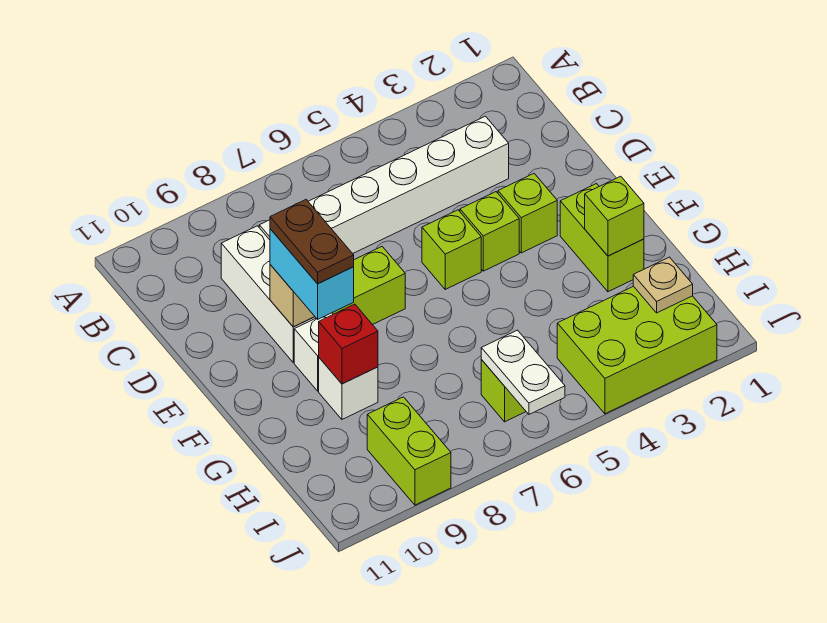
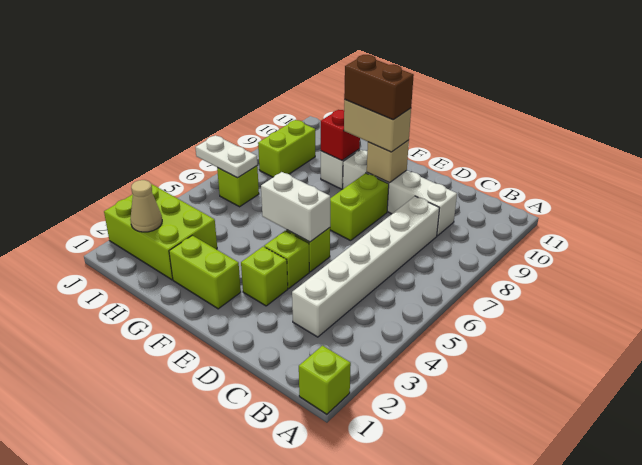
none -> white brick E5:F5 level 2
cyan brick E9:F9 level 3 -> tan brick E9:F9 level 3
brown plate E9:F9 level 4 -> brown brick E9:F9 level 4
lime brick G2 level 2 -> lime brick A1 level 1
lime brick I2:J4 level 1 -> lime brick H2:J3 level 1
tan plate I2 level 2 -> tan cone I2 level 2
lime brick I9:J9 level 1 -> lime brick I8:I9 level 1

